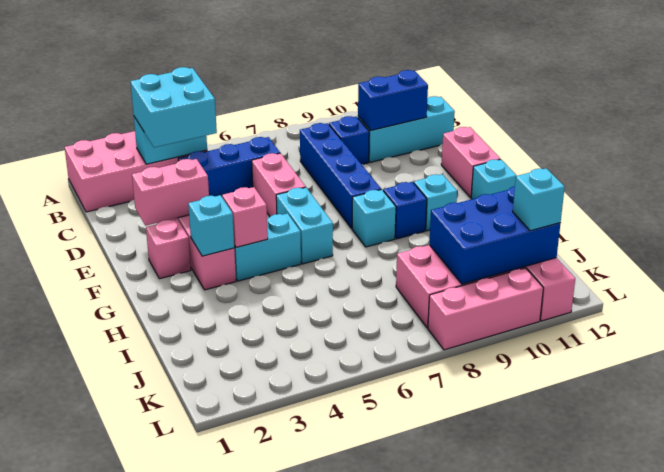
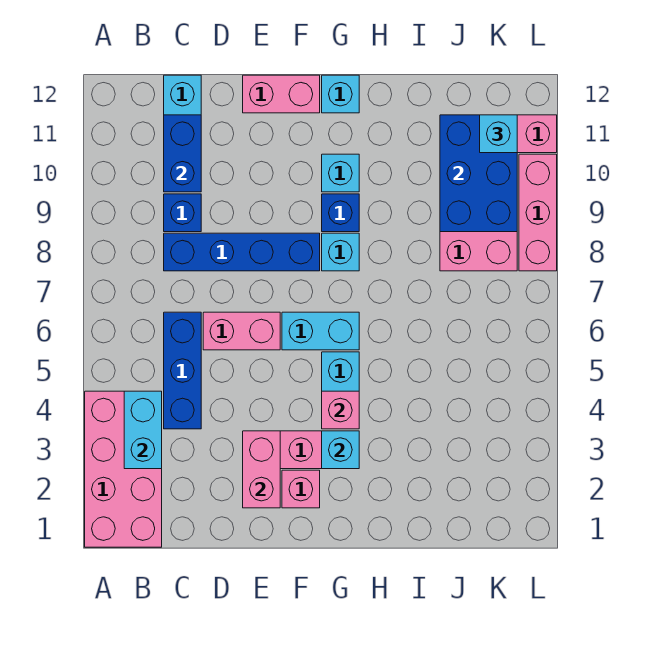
cyan brick B3:C4 level 3 -> none

